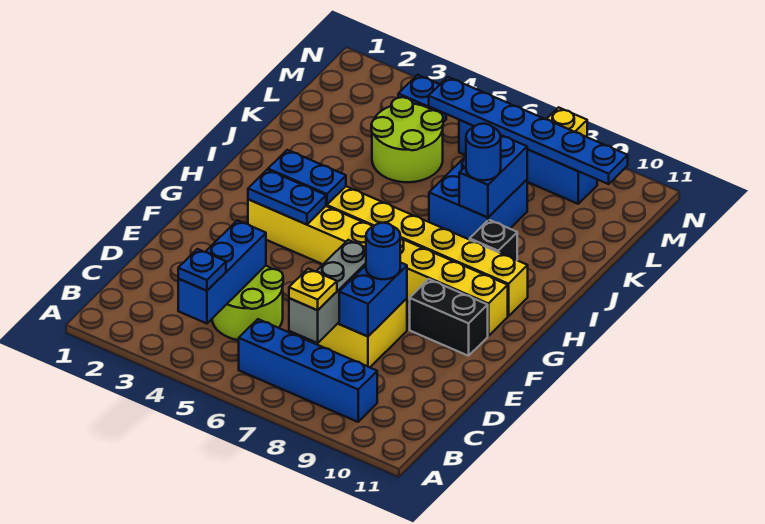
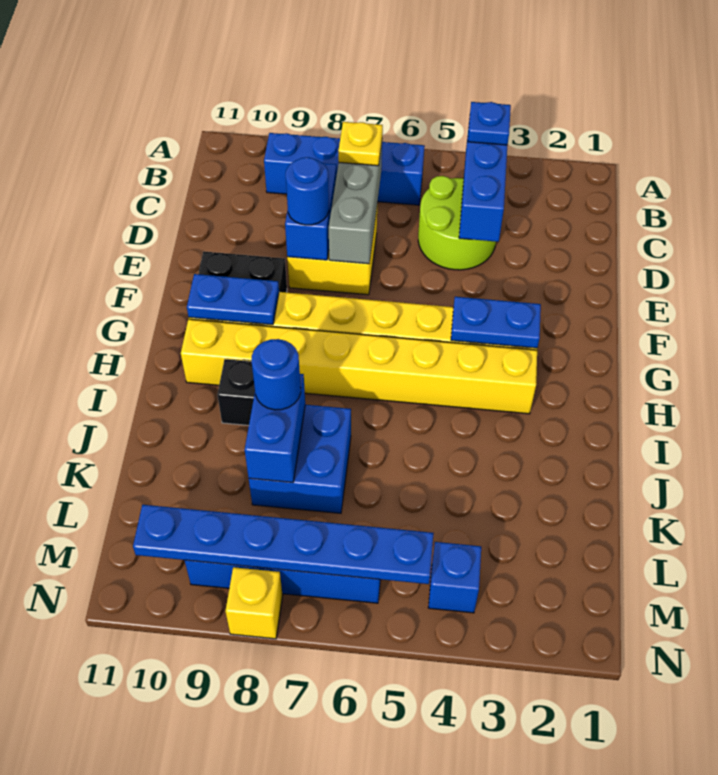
blue plate H3:H4 level 2 -> blue plate G9:G10 level 2
lime round brick K4:L5 level 1 -> none

